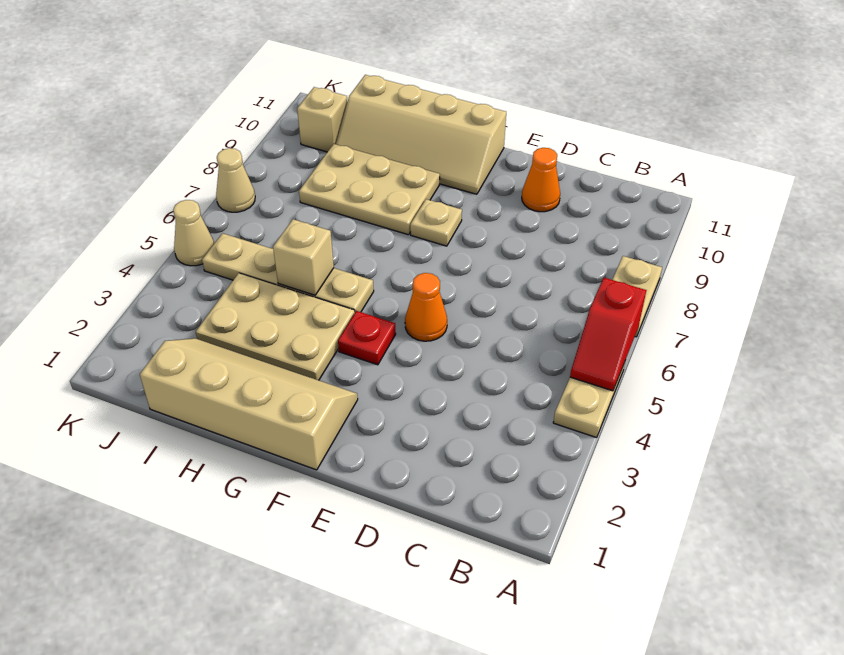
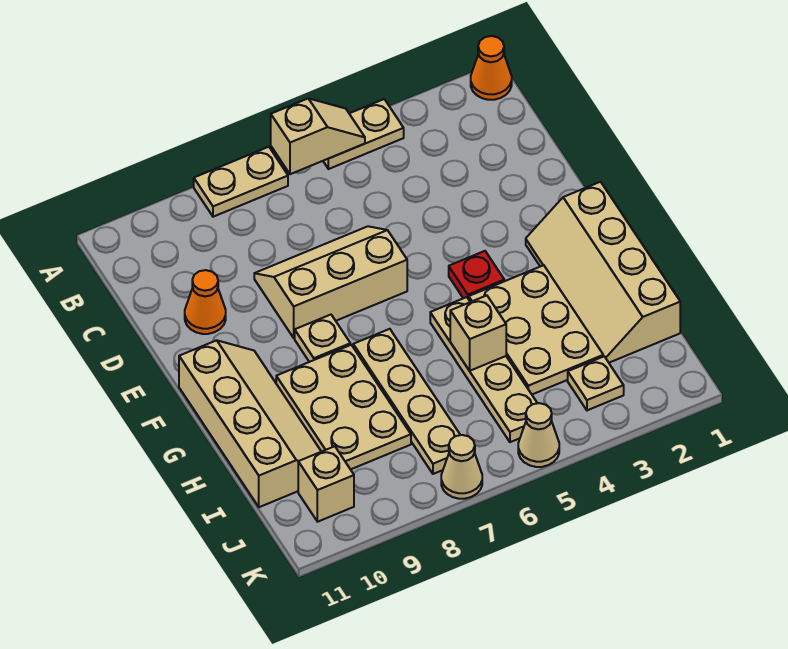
red slope A5:A6 level 2 top 6 -> tan slope A5:A6 level 2 top 6
none -> tan slope D6:E8 level 1 top E
orange cone E5 level 1 -> orange cone A1 level 1
none -> tan plate G7:J7 level 1
none -> tan plate J3 level 1

